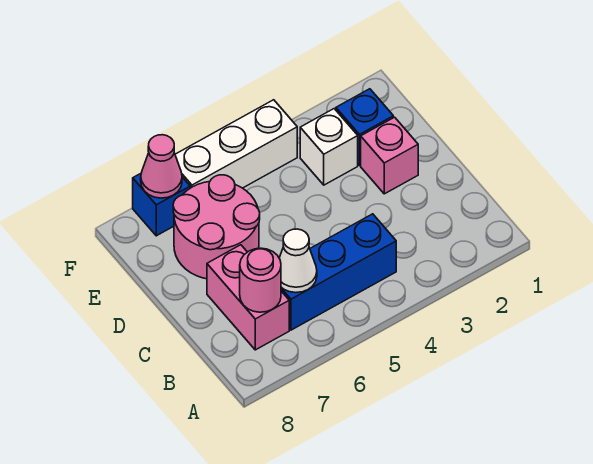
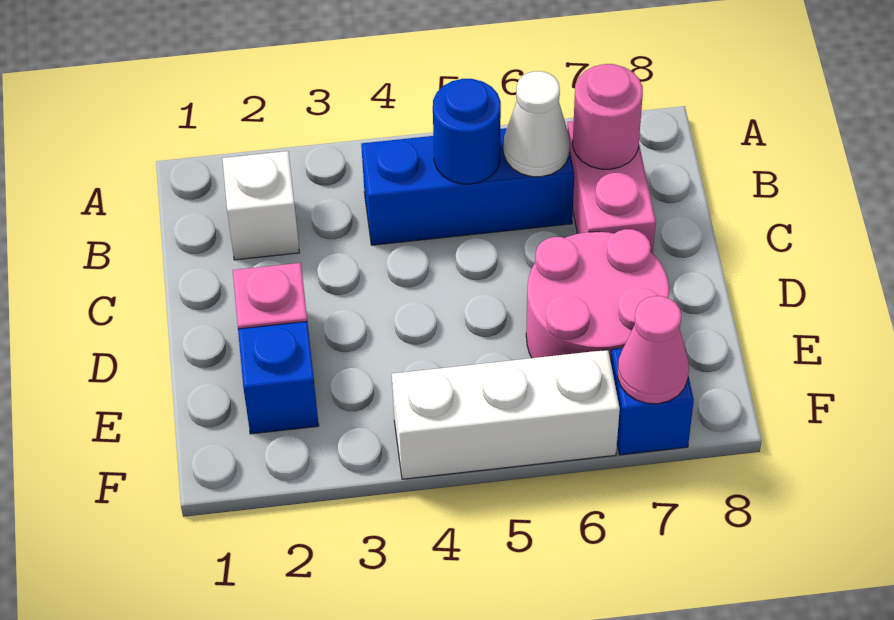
none -> blue round brick B5 level 2
white brick E3 level 1 -> white brick B2 level 1

